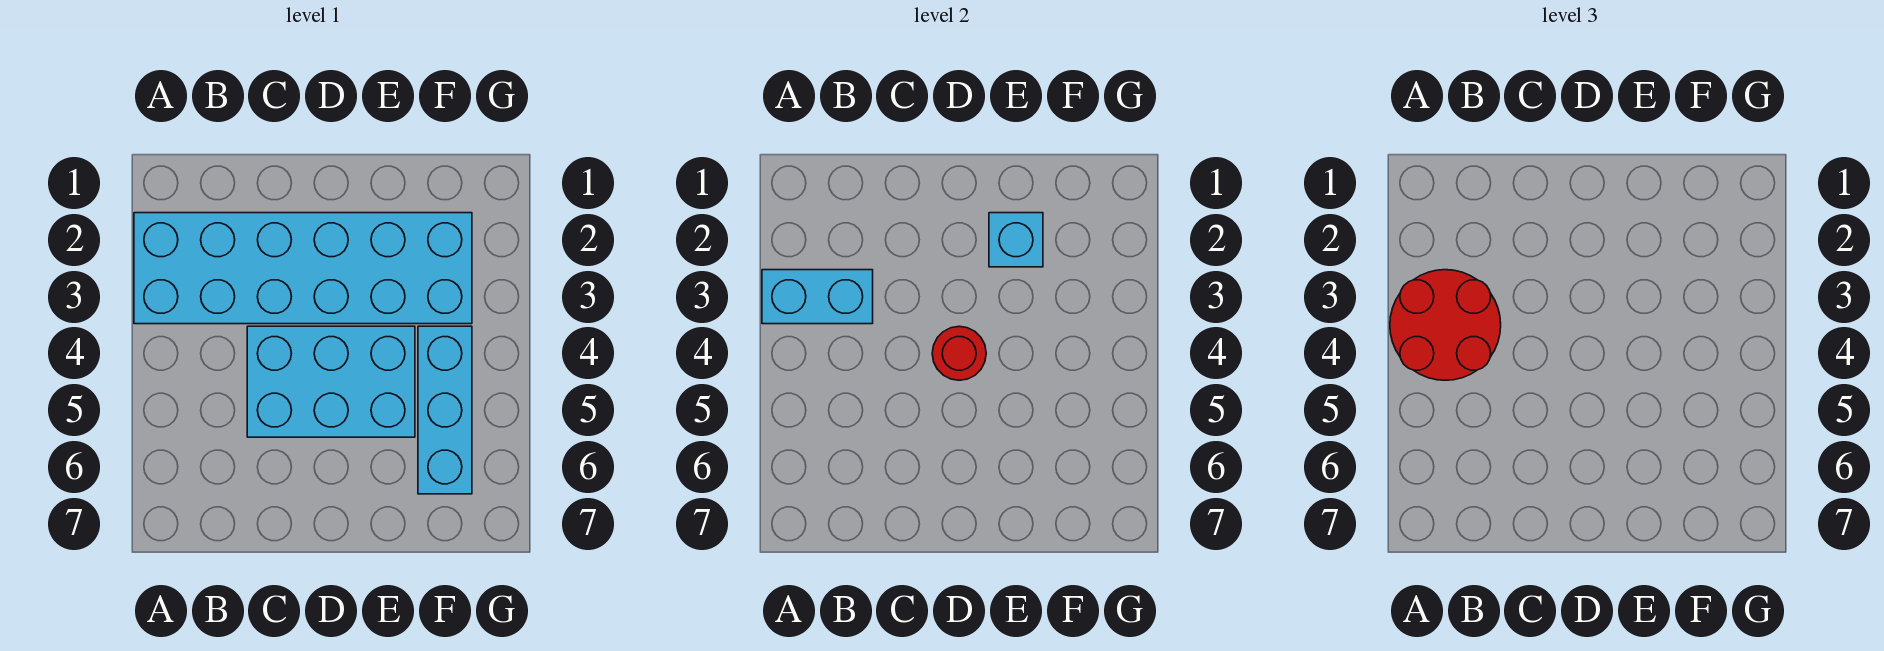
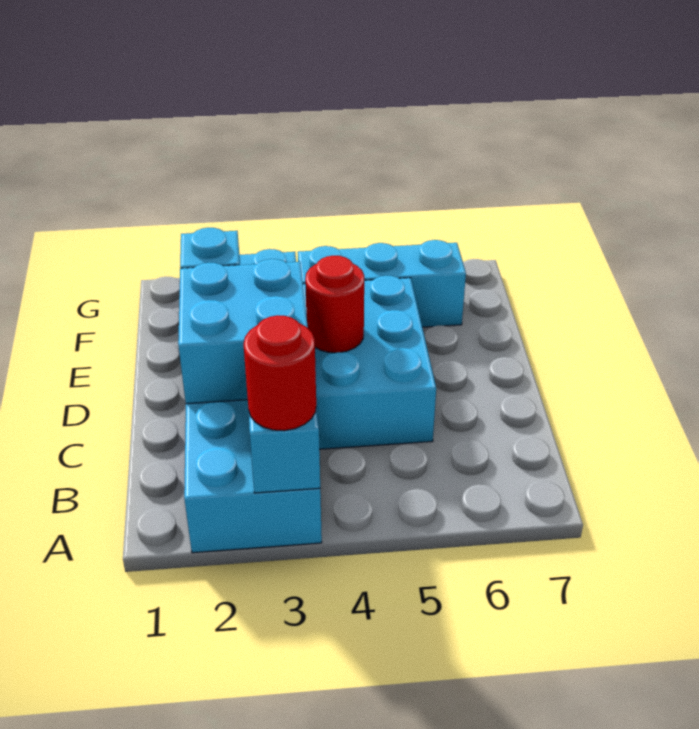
red round brick A3:B4 level 3 -> red round brick A3 level 3
none -> cyan brick C2:D3 level 2

